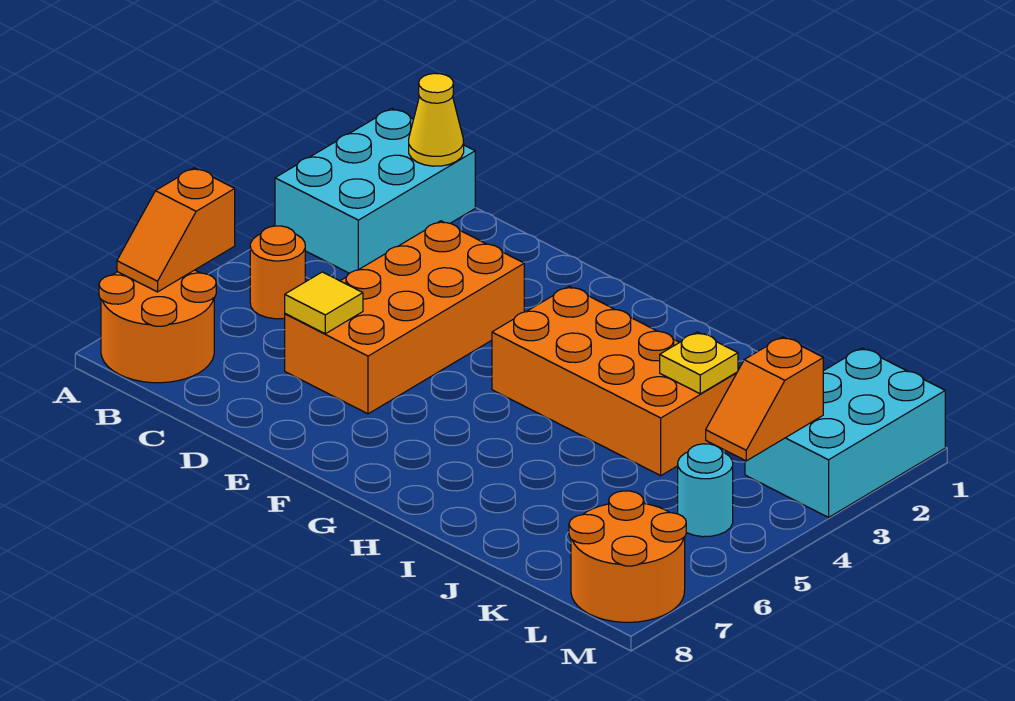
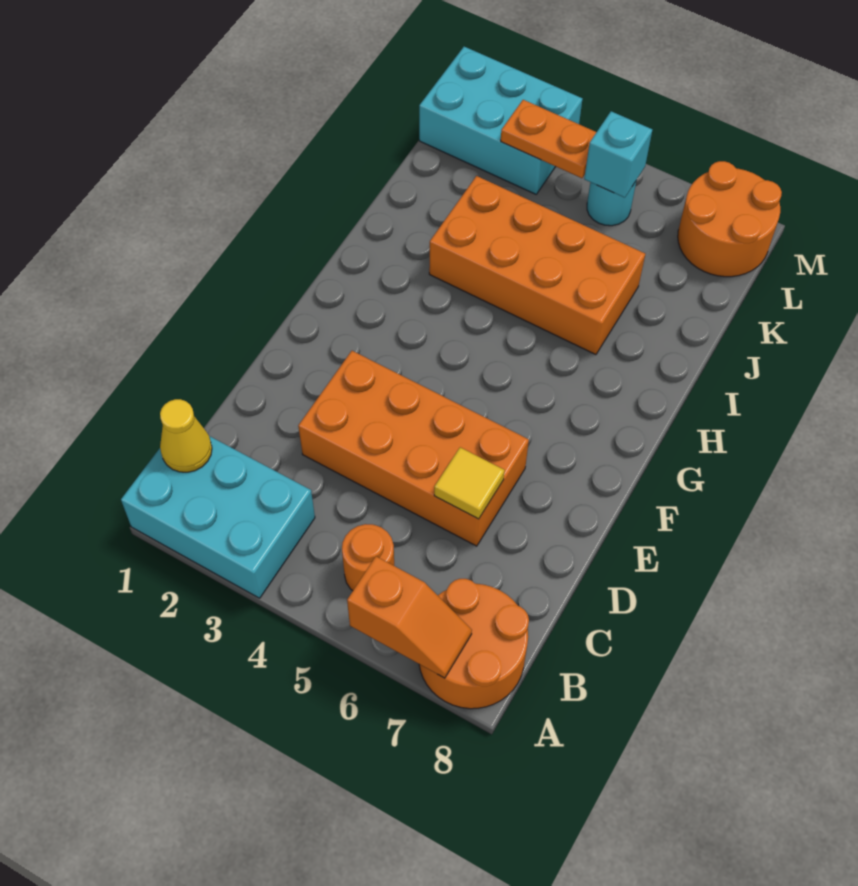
orange brick G3:J4 level 1 -> orange brick I3:J6 level 1
yellow plate J3 level 2 -> none
orange slope L3:L4 level 2 top 3 -> orange plate L3:L4 level 2
none -> cyan brick L5 level 2

